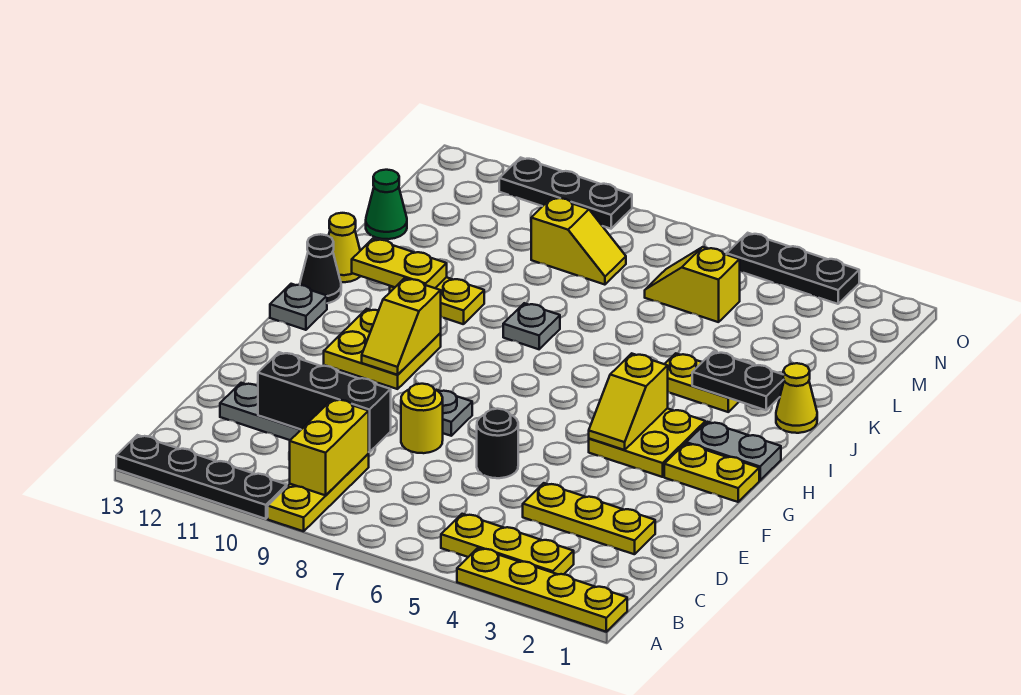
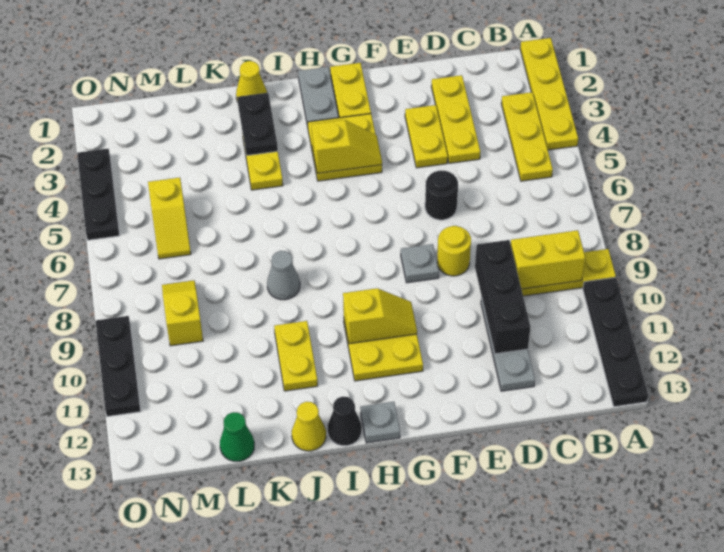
grey plate J8 level 1 -> grey cone J8 level 1
yellow plate J11:J12 level 2 -> yellow plate E3:E4 level 1

